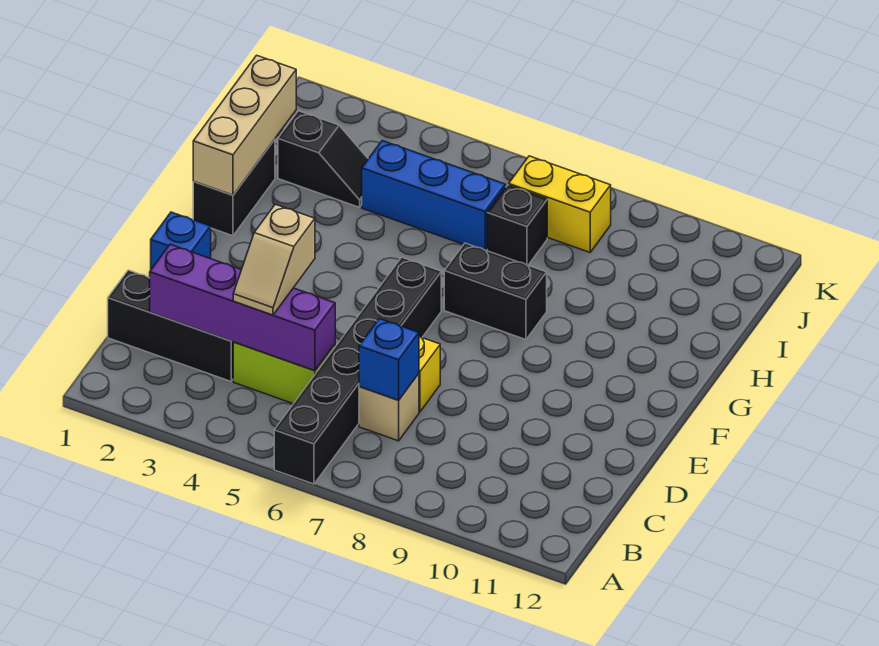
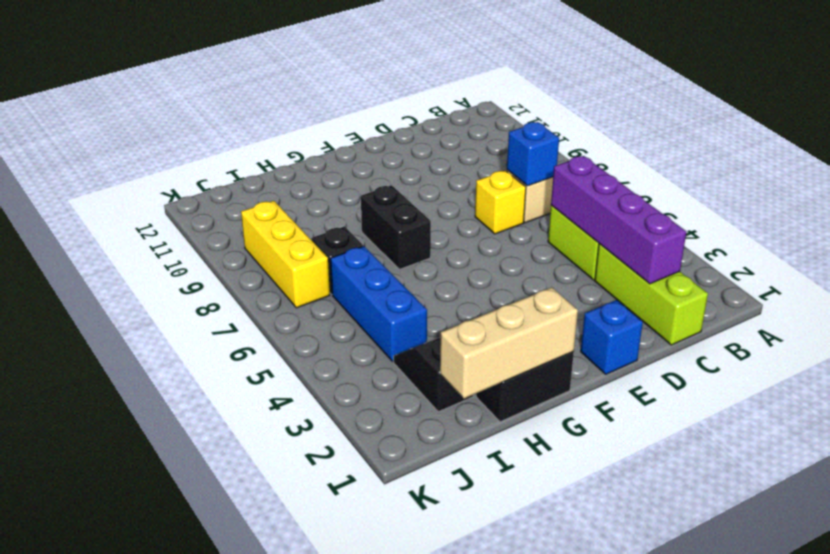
black brick A6:F6 level 1 -> none
black brick C1:C3 level 1 -> lime brick C1:C3 level 1
tan slope C4:D4 level 3 top D -> none
yellow brick J7:J8 level 1 -> yellow brick J7:J9 level 1

